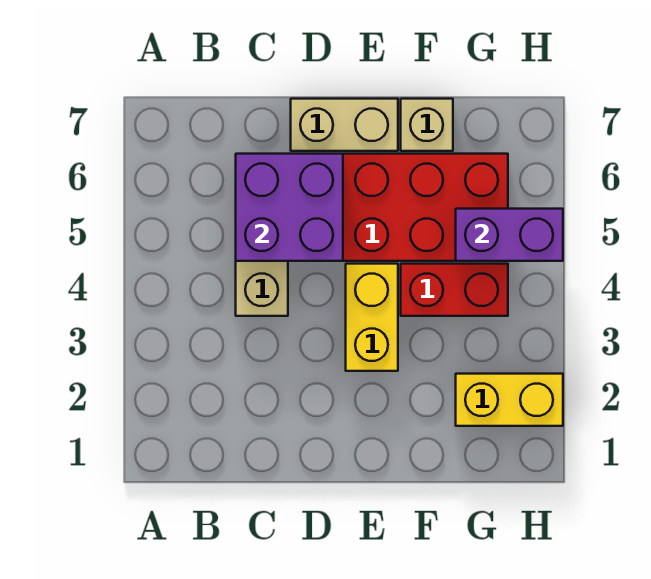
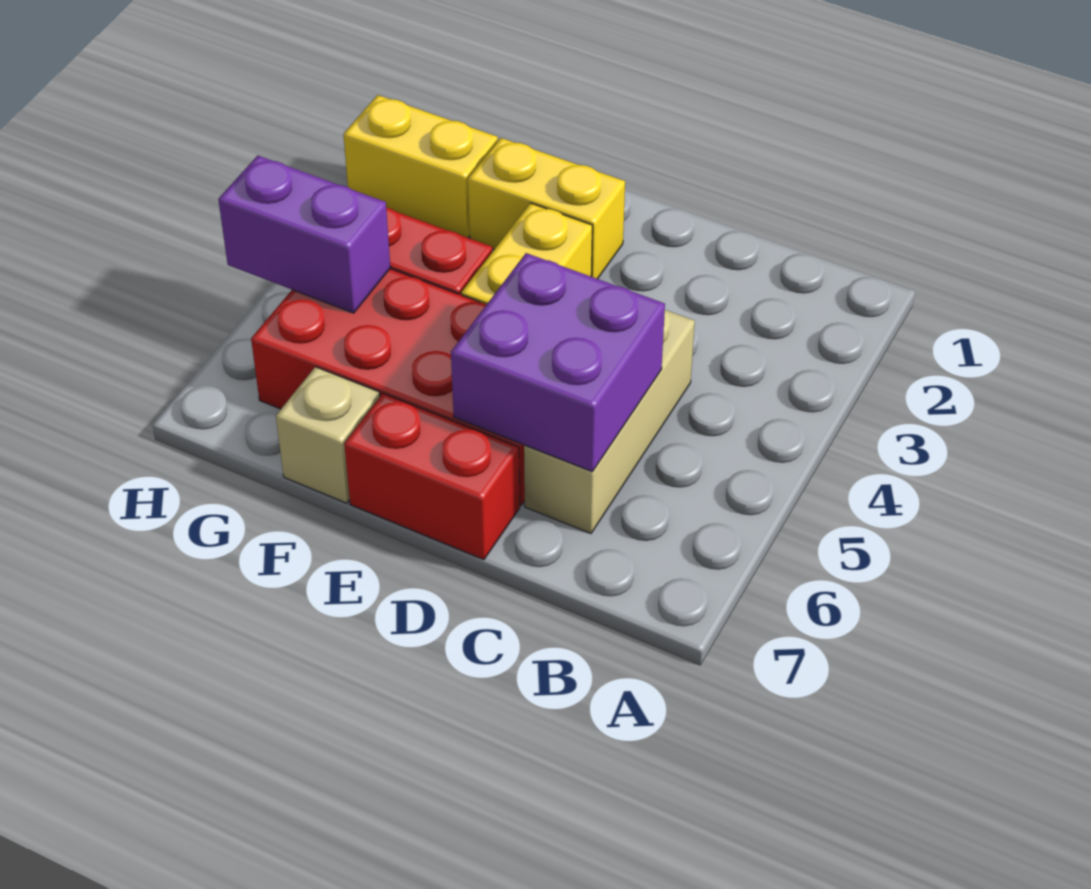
tan brick D7:E7 level 1 -> red brick D7:E7 level 1
none -> yellow brick E2:F2 level 1

